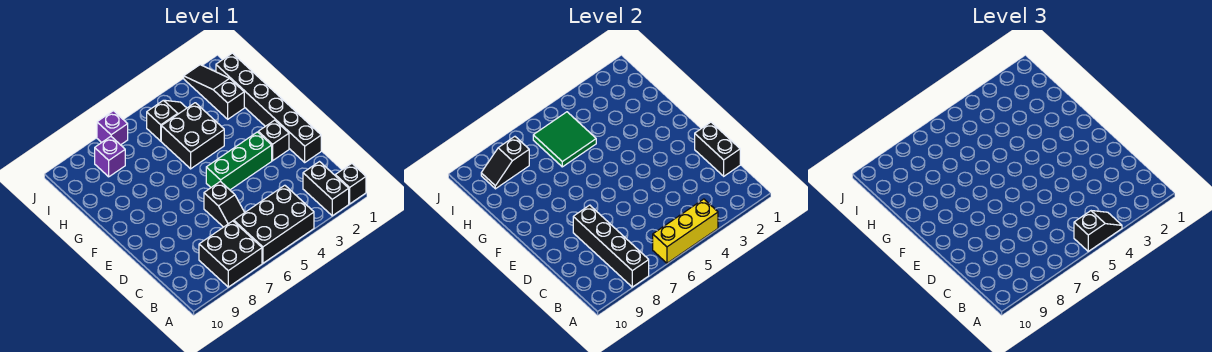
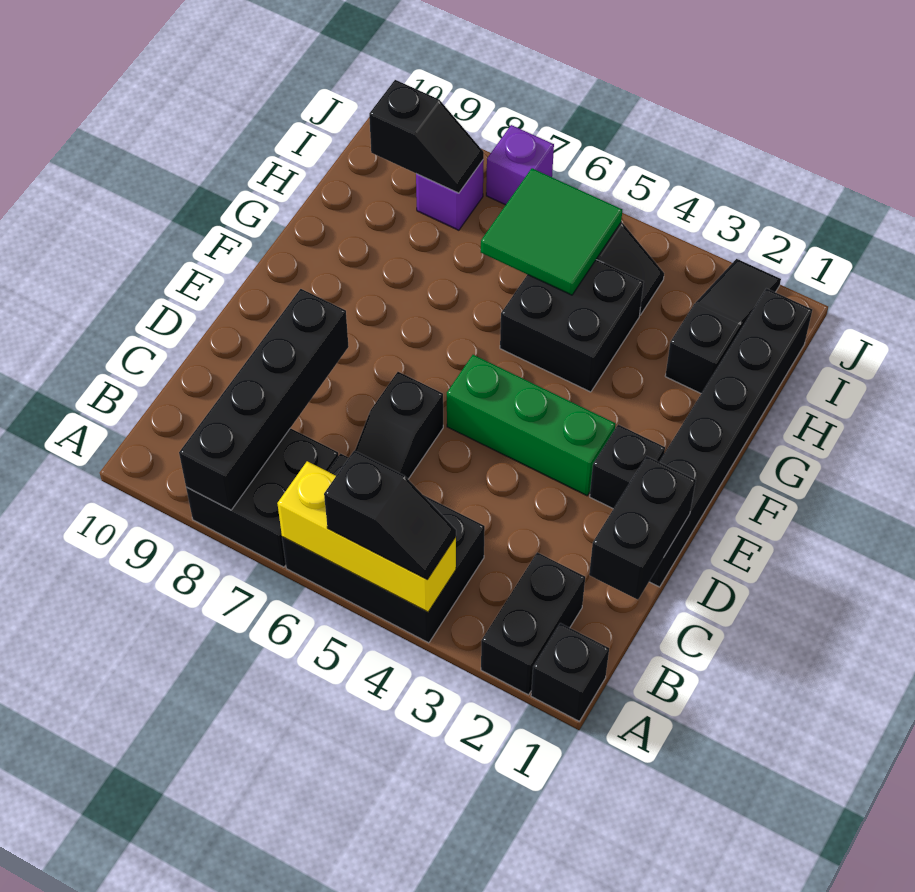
black slope I8:I9 level 2 top 8 -> black slope I8:I9 level 2 top 9

